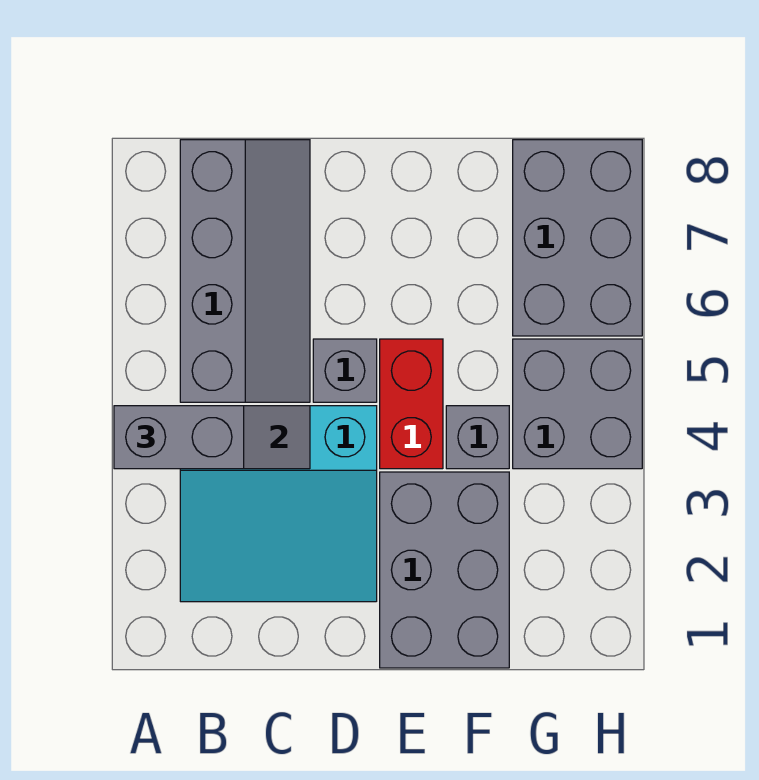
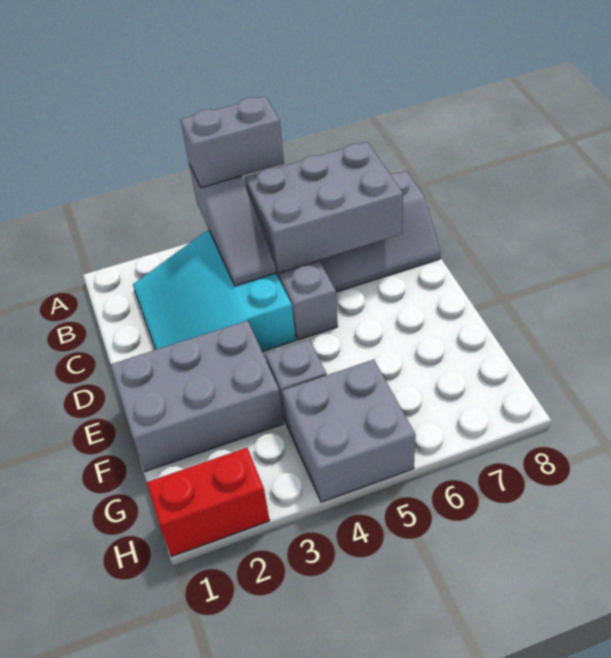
grey brick A4:B4 level 3 -> grey brick A4:A5 level 3
red brick E4:E5 level 1 -> red brick H1:H2 level 1
grey brick G6:H8 level 1 -> grey brick B5:C7 level 2

